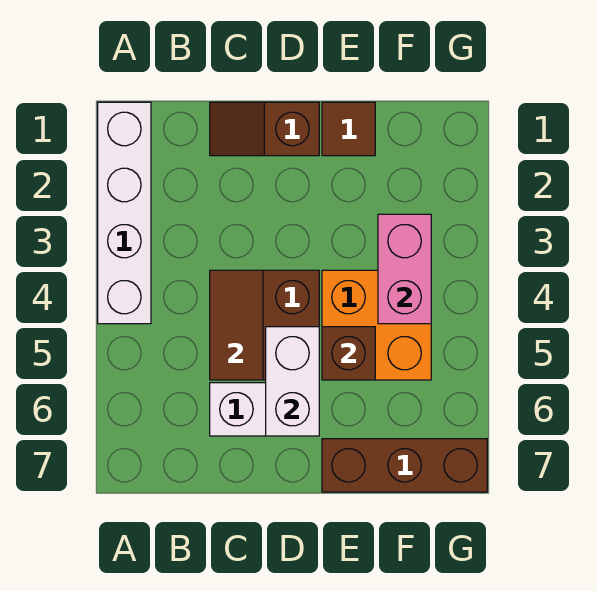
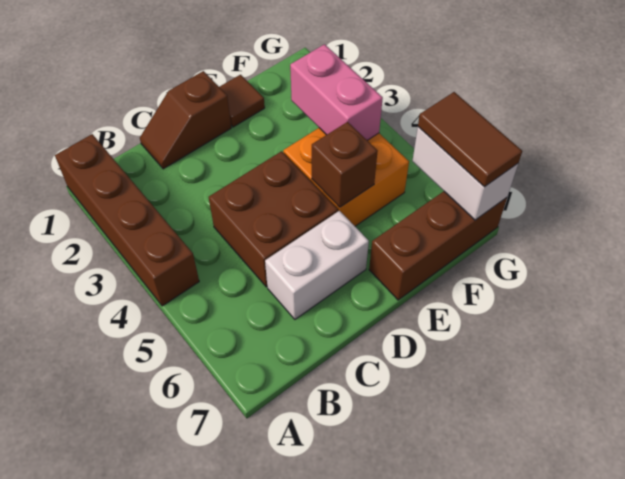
white brick A1:A4 level 1 -> brown brick A1:A4 level 1
brown tile C4:C5 level 2 -> brown tile G6:G7 level 3
white brick D5:D6 level 2 -> white brick G6:G7 level 2

